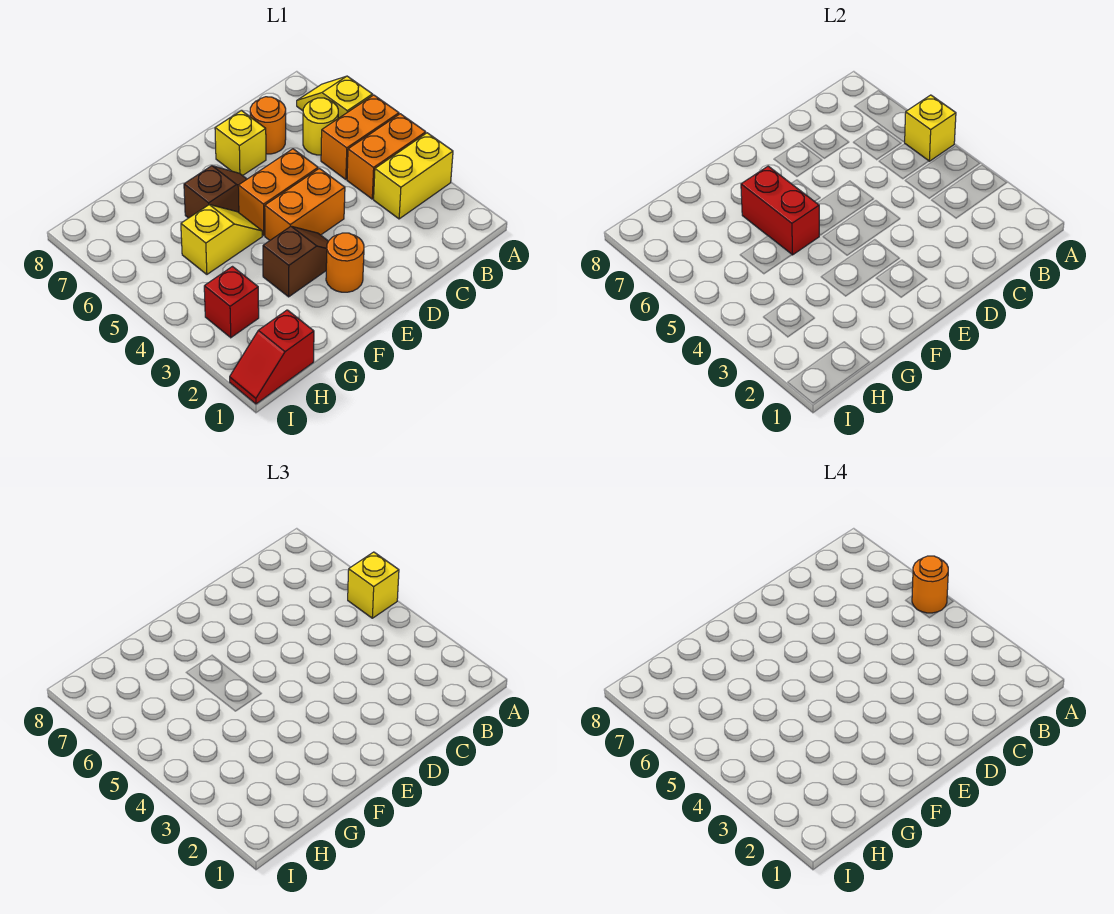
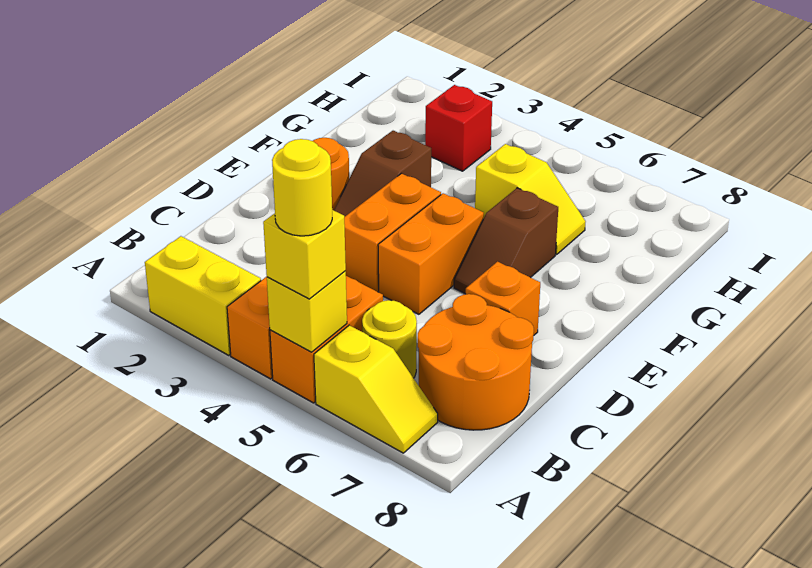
yellow brick A3:B3 level 1 -> yellow brick A2:A3 level 1
orange round brick A5 level 4 -> yellow round brick A5 level 4
orange round brick C7 level 1 -> orange round brick B7:C8 level 1
yellow brick D7 level 1 -> orange brick D7 level 1
yellow slope F5:G5 level 1 top G -> yellow slope G5:G6 level 1 top 5
red brick F5:F6 level 2 -> none
red slope H1:I1 level 1 top H -> none

